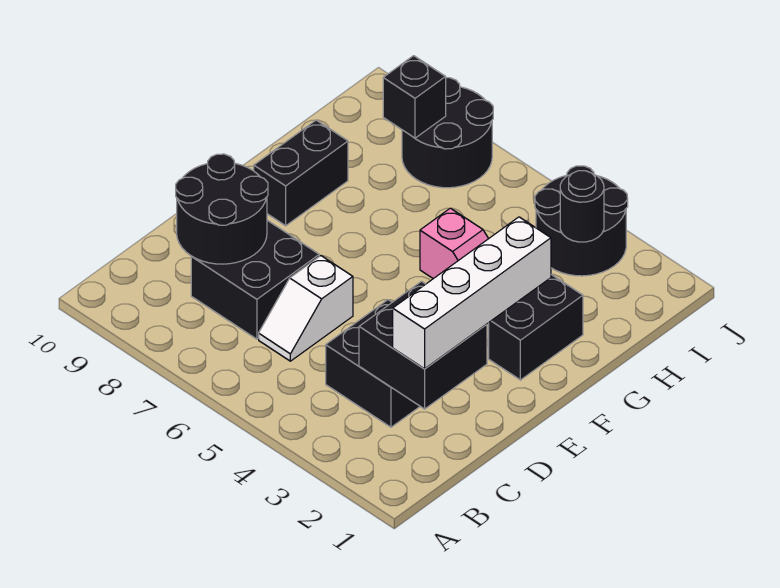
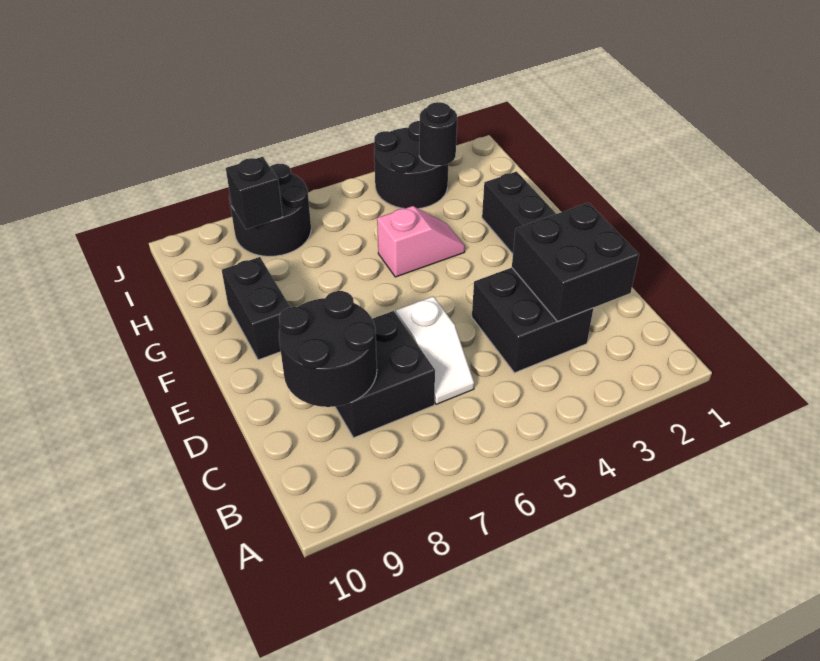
white brick C2:F2 level 3 -> none

